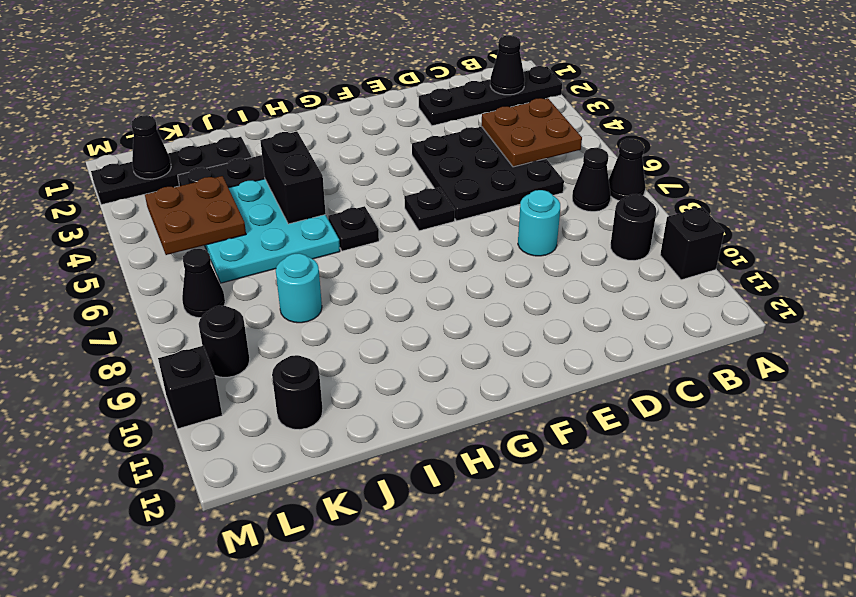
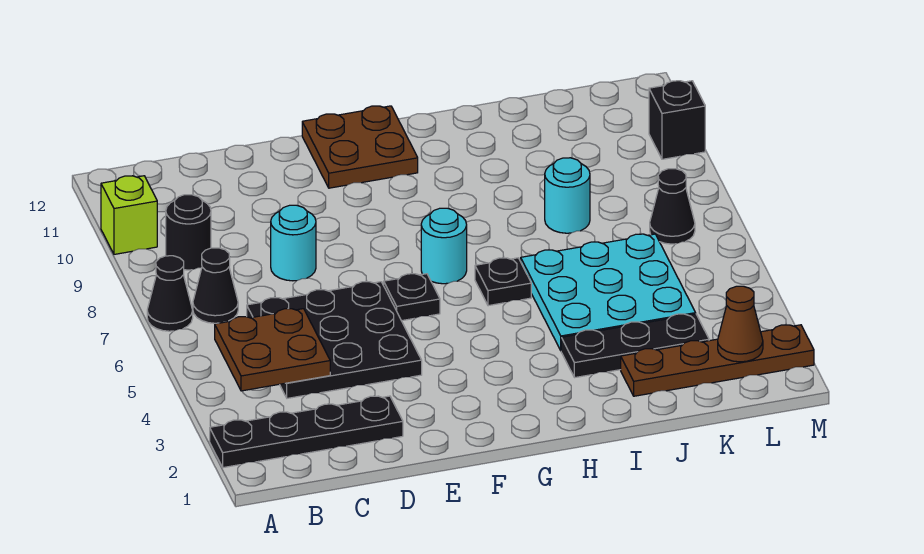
black brick A10 level 1 -> lime brick A10 level 1
black cone B2 level 2 -> none
none -> cyan round brick G7 level 1
black brick I4:I5 level 2 -> none
black plate J2:M2 level 1 -> brown plate J2:M2 level 1
brown plate K4:L5 level 2 -> brown plate F11:G12 level 1
black round brick K11 level 1 -> none
black cone L2 level 2 -> brown cone L2 level 2
black round brick L9 level 1 -> none

